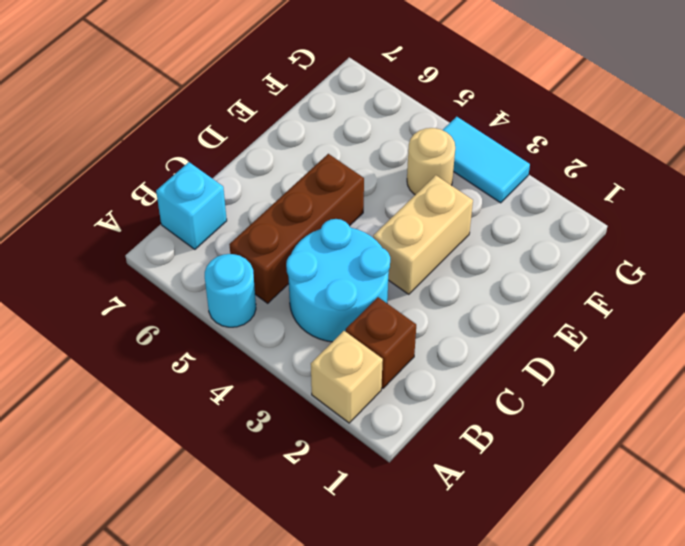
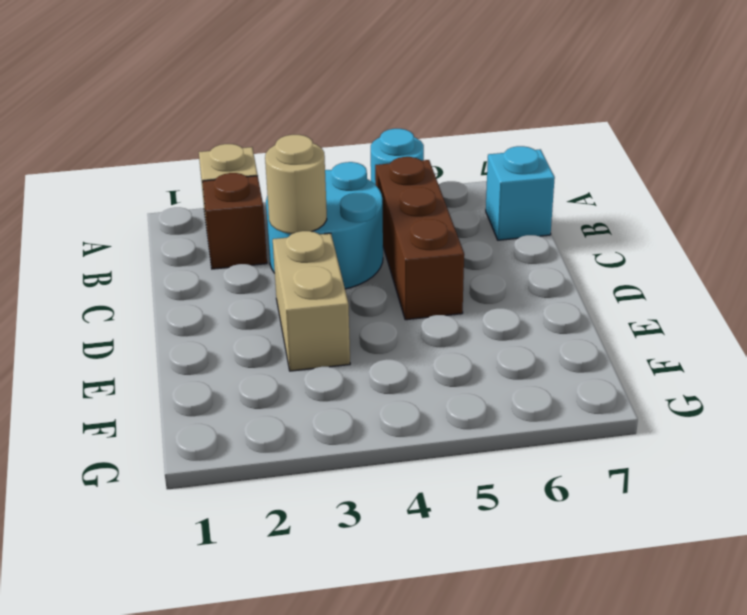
tan round brick F4 level 1 -> tan round brick C3 level 2
cyan tile G3:G4 level 1 -> none

